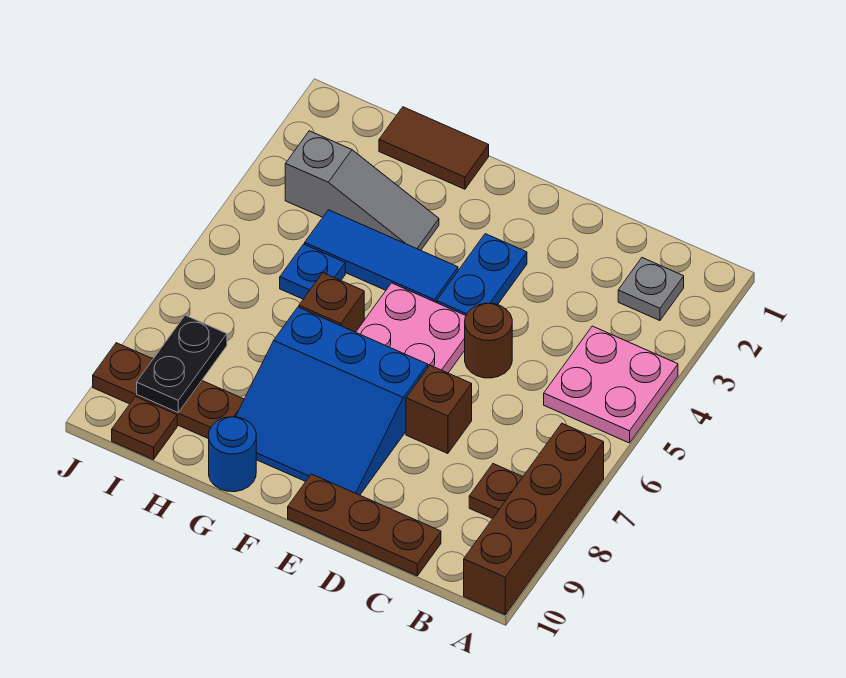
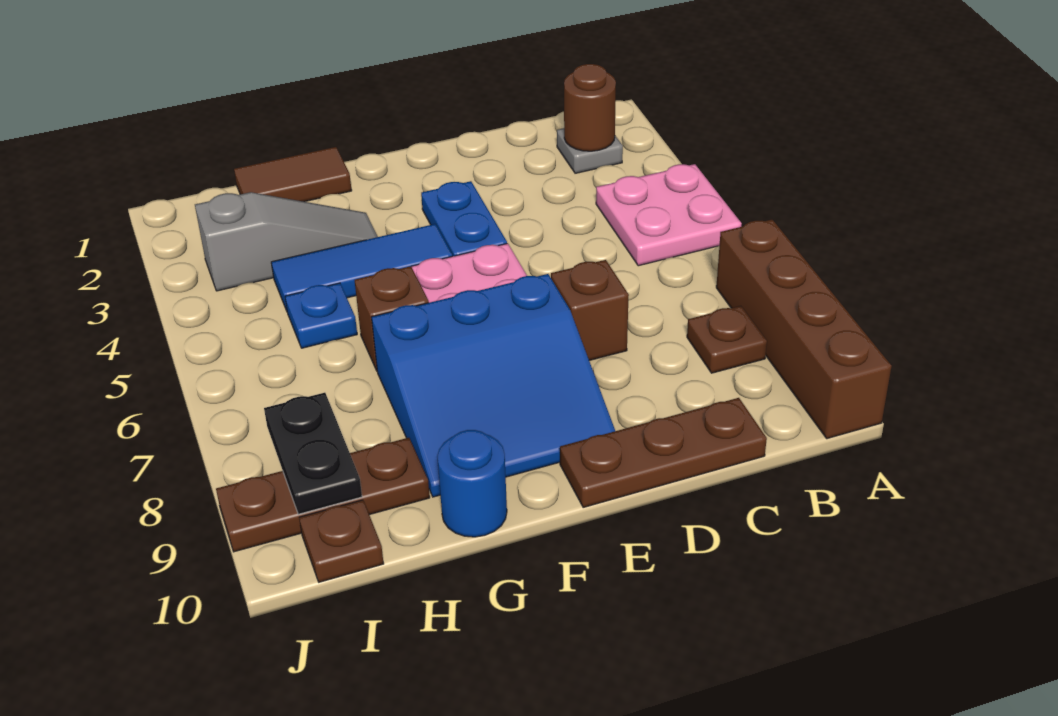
brown round brick D5 level 1 -> brown round brick B2 level 2

